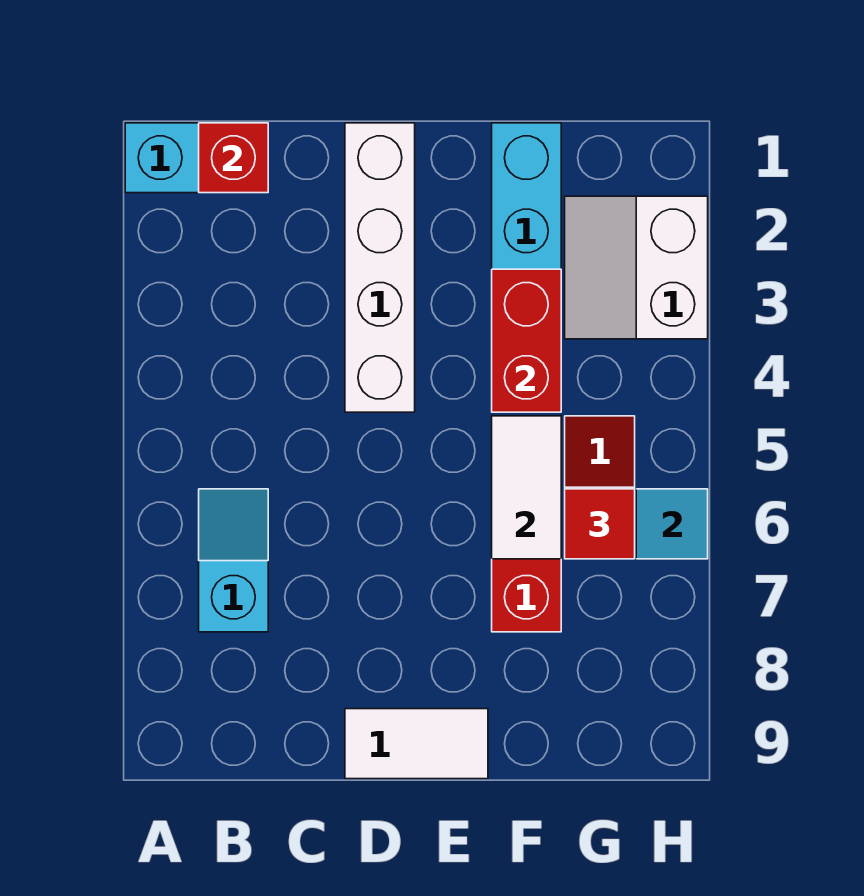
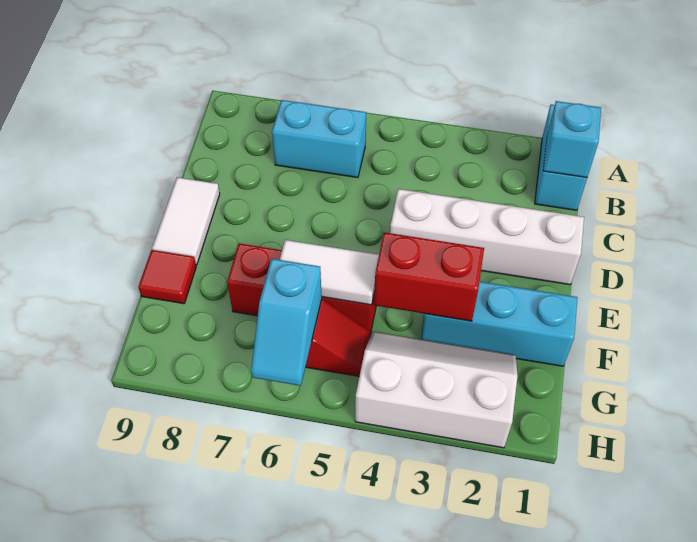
red brick B1 level 2 -> cyan brick B1 level 2
cyan slope B6:B7 level 1 top 7 -> cyan brick B6:B7 level 1
white slope G2:H3 level 1 top H -> white slope G2:H4 level 1 top H
red tile G6 level 3 -> red tile F9 level 1

